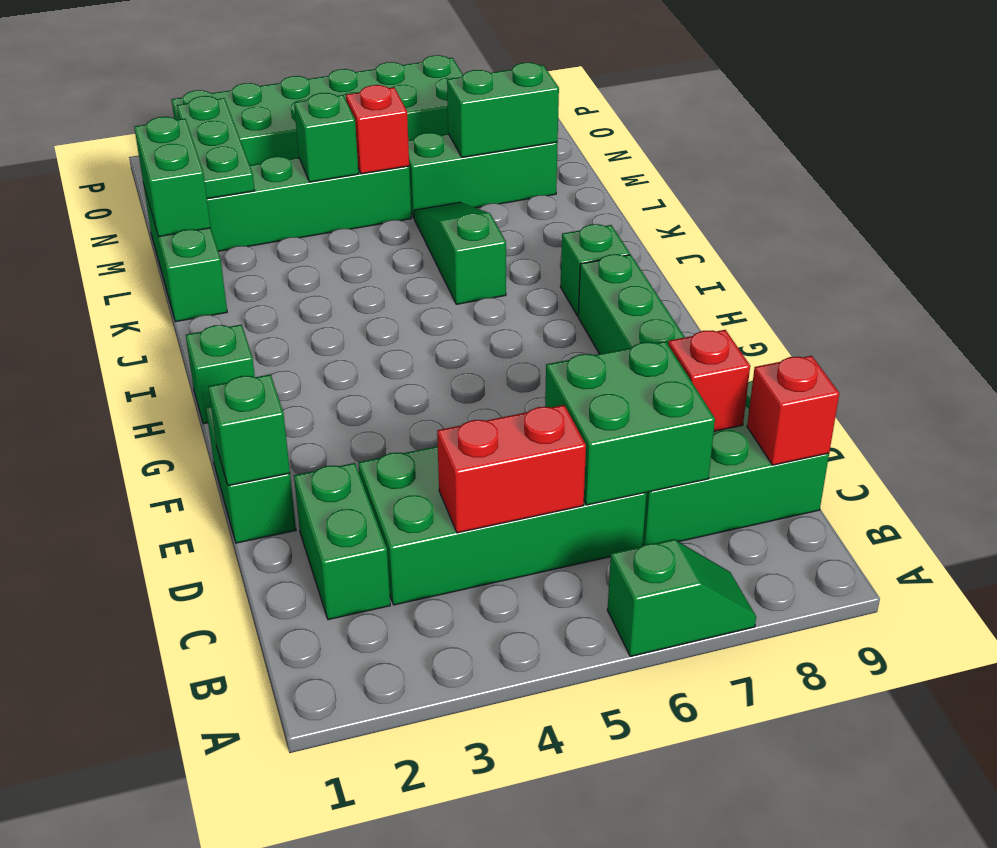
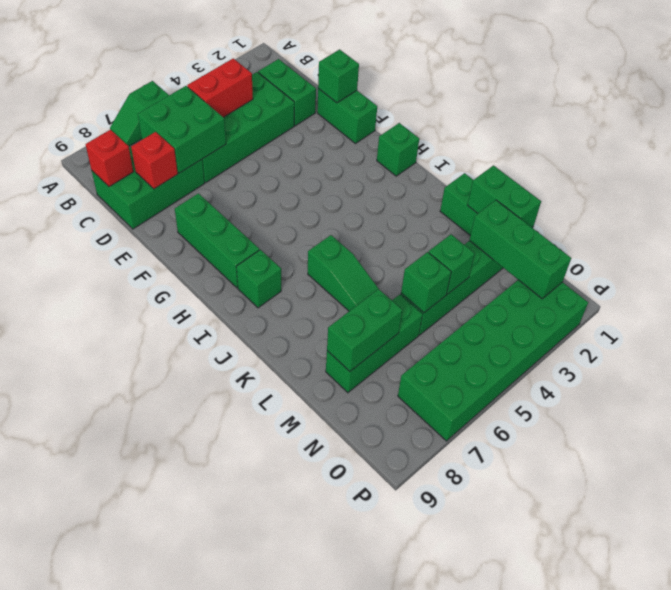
green plate M2:O2 level 2 -> green brick M2:O2 level 2
red brick M5 level 2 -> green brick M5 level 2

